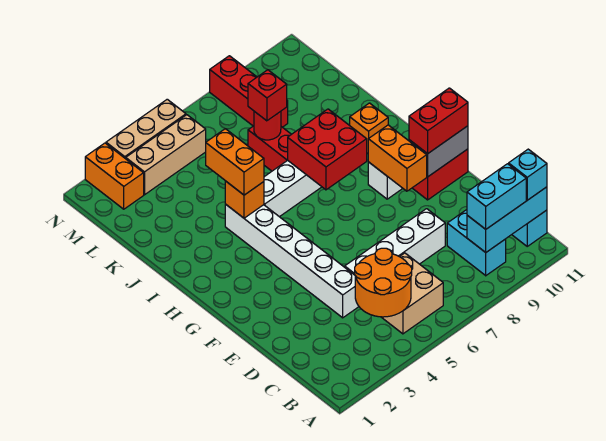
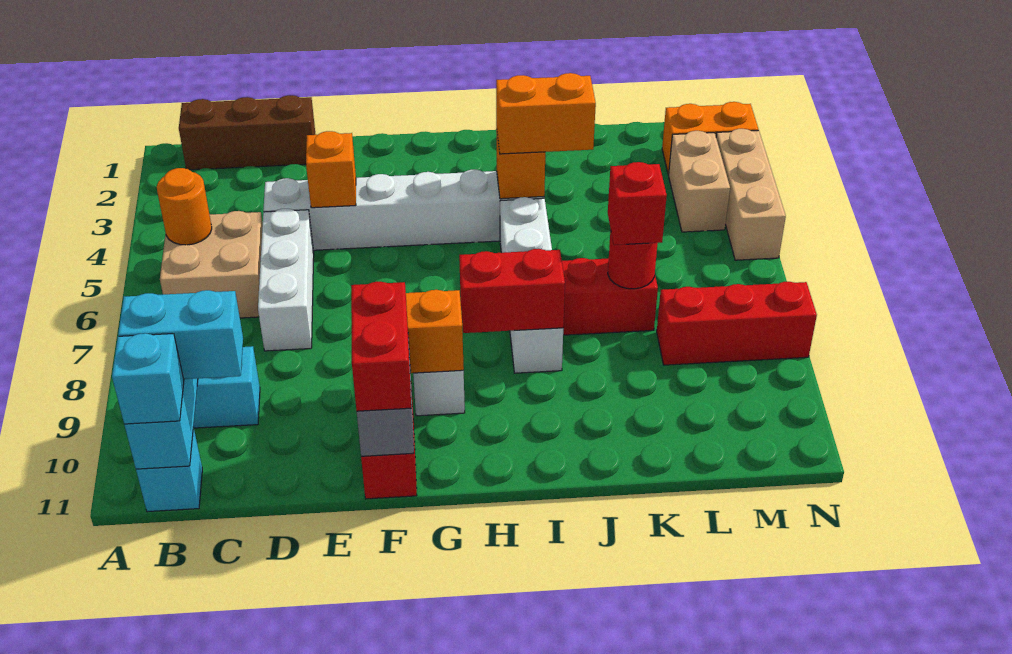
none -> brown brick B1:D1 level 1
orange round brick B4:C5 level 2 -> orange round brick B5 level 2
cyan brick B9:B10 level 3 -> cyan brick B10:C10 level 3
white brick D5:D8 level 1 -> white brick D5:D7 level 1
red brick H7:I8 level 2 -> red brick H8:I8 level 2
orange brick I10 level 1 -> orange brick E4 level 2
tan brick M3:M5 level 1 -> tan brick M3:M4 level 1

